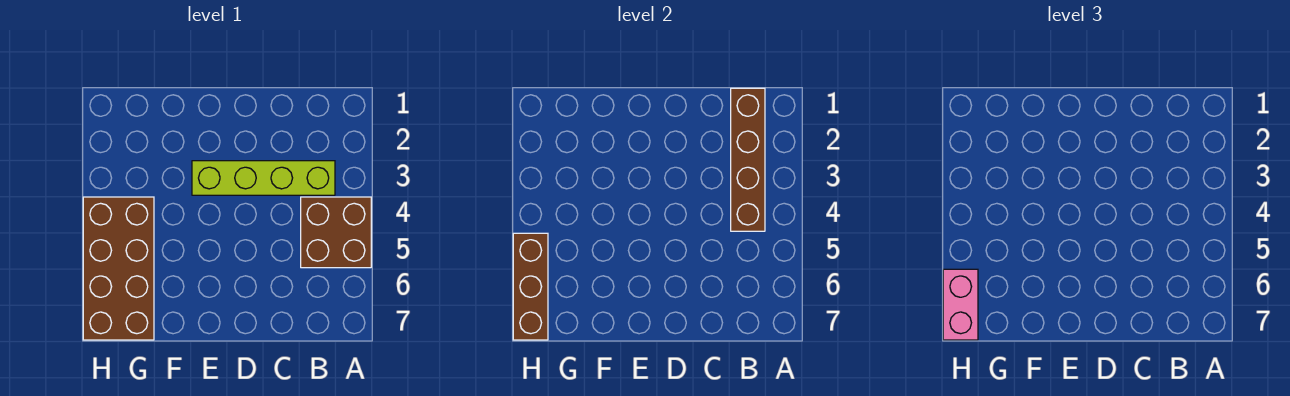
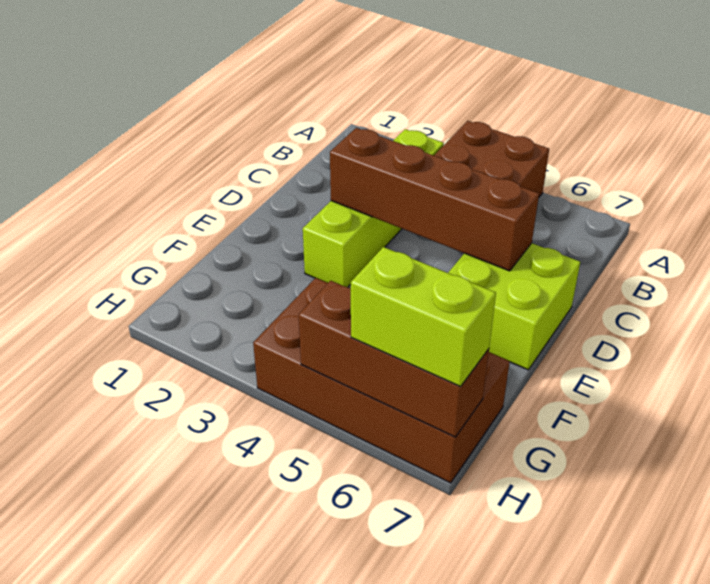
brown brick B1:B4 level 2 -> brown brick D3:D6 level 2
none -> lime brick D6:E7 level 1
pink brick H6:H7 level 3 -> lime brick H6:H7 level 3

